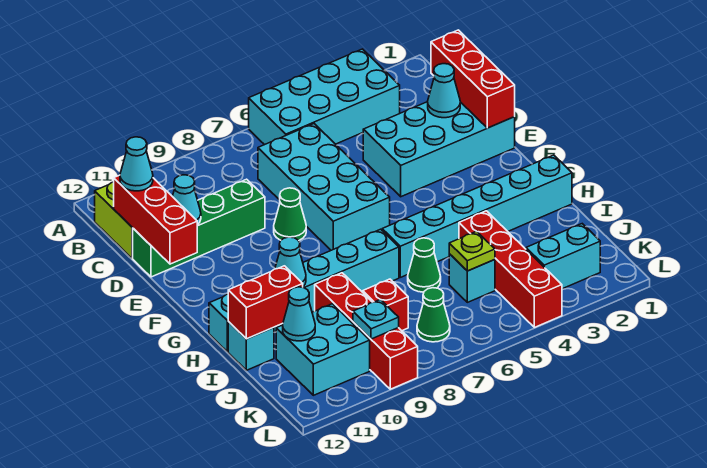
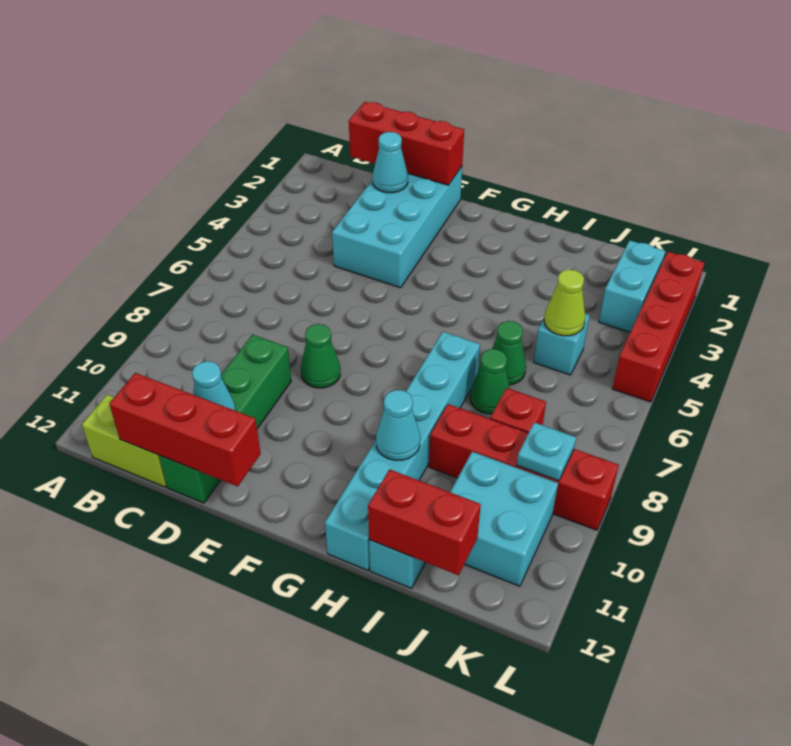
cyan brick A3:B6 level 1 -> none
cyan brick C6:F7 level 1 -> none
cyan cone C12 level 3 -> none
cyan brick H1:H6 level 1 -> none
red brick I4:L4 level 1 -> red brick L2:L5 level 1
red brick I11:I12 level 2 -> red brick I12:J12 level 2
lime plate J5 level 2 -> lime cone J5 level 2
cyan cone J11 level 2 -> none
green cone K7 level 1 -> green cone I7 level 1

